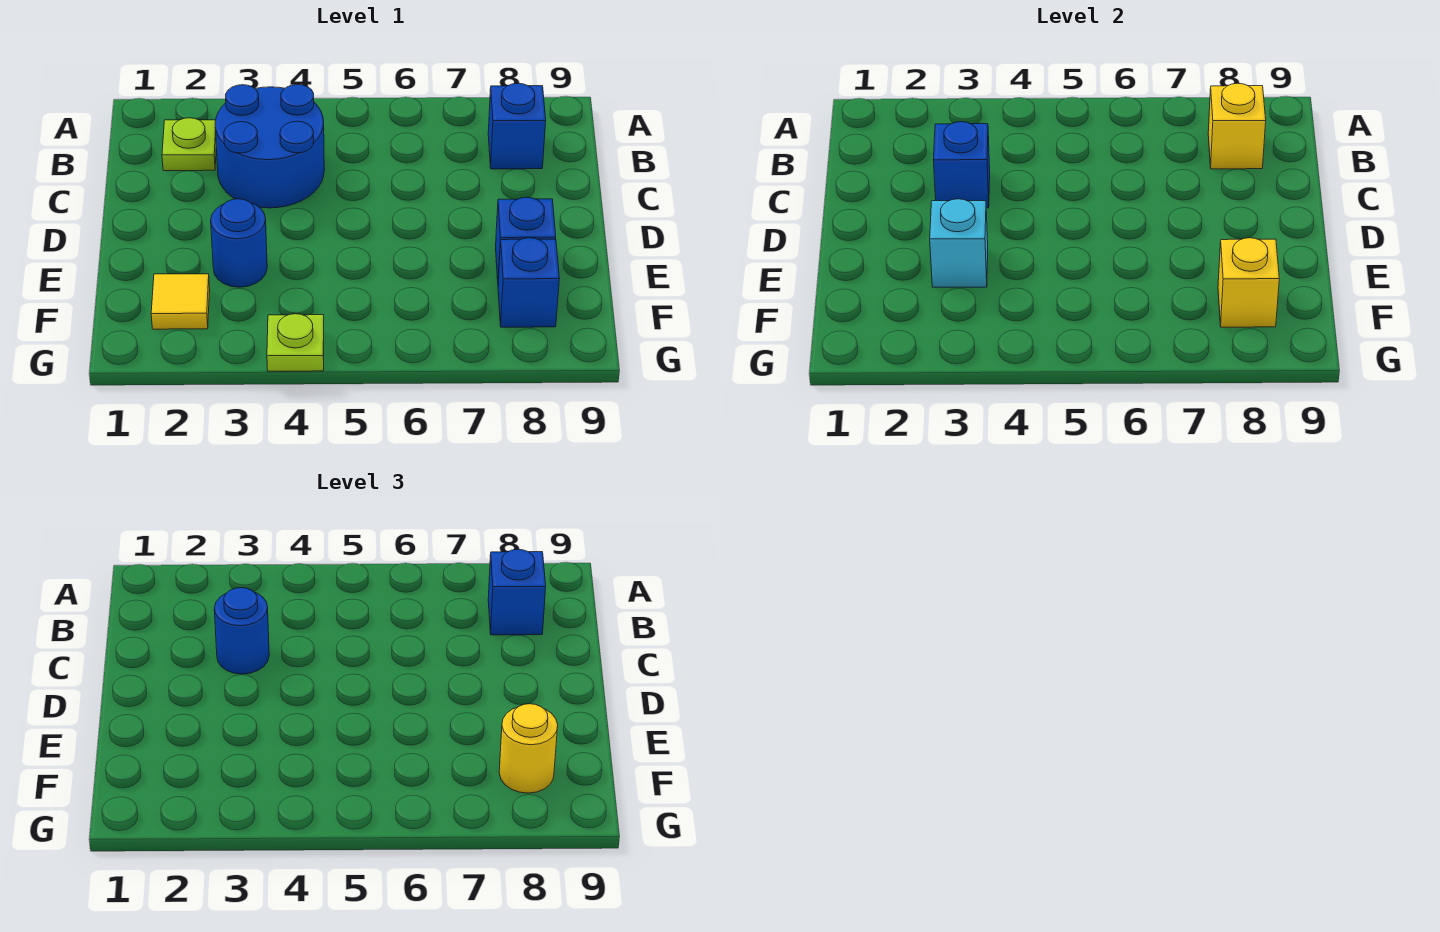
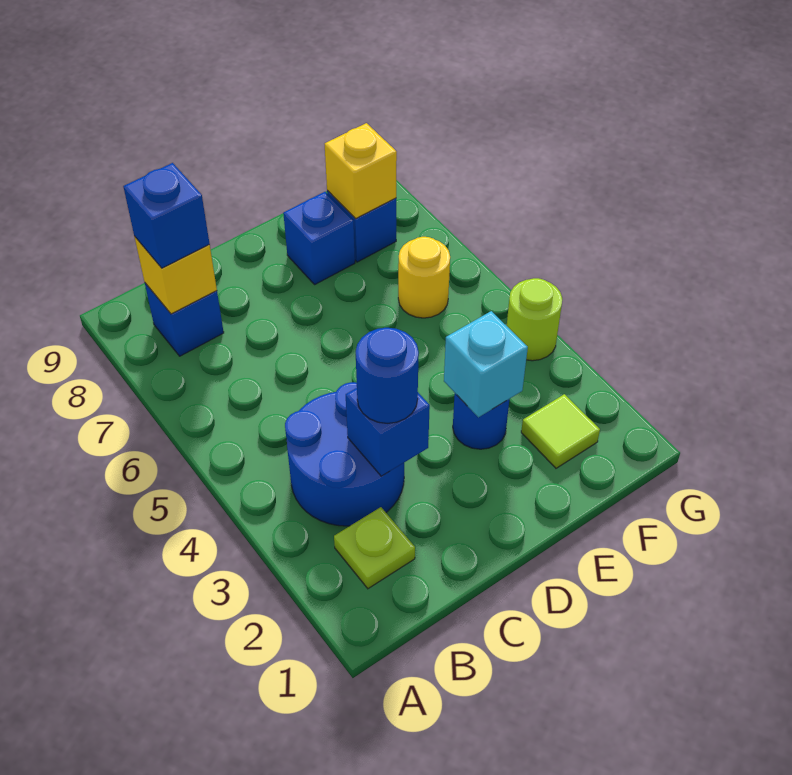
yellow tile F2 level 1 -> lime tile F2 level 1
yellow round brick F8 level 3 -> yellow round brick F6 level 1
lime plate G4 level 1 -> lime round brick G4 level 1

